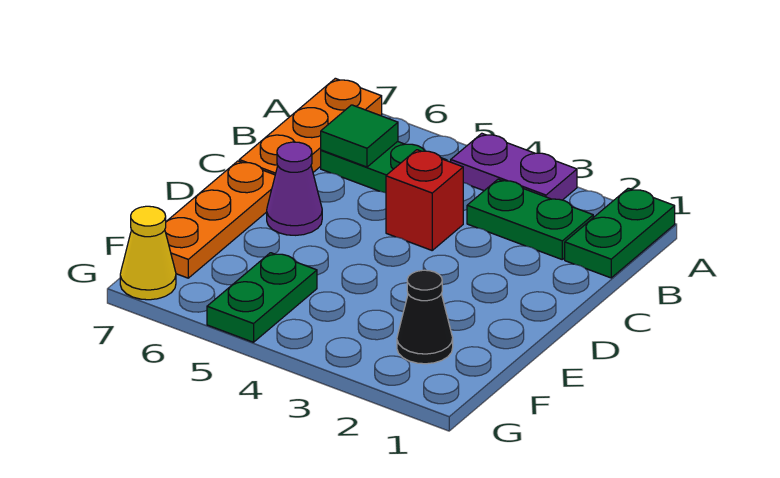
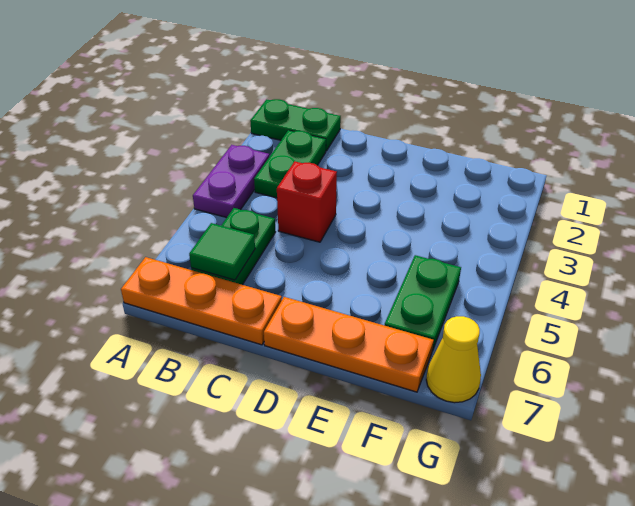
purple cone D6 level 1 -> none
black cone F2 level 1 -> none
green plate F5:G5 level 1 -> green plate F5:F6 level 1

